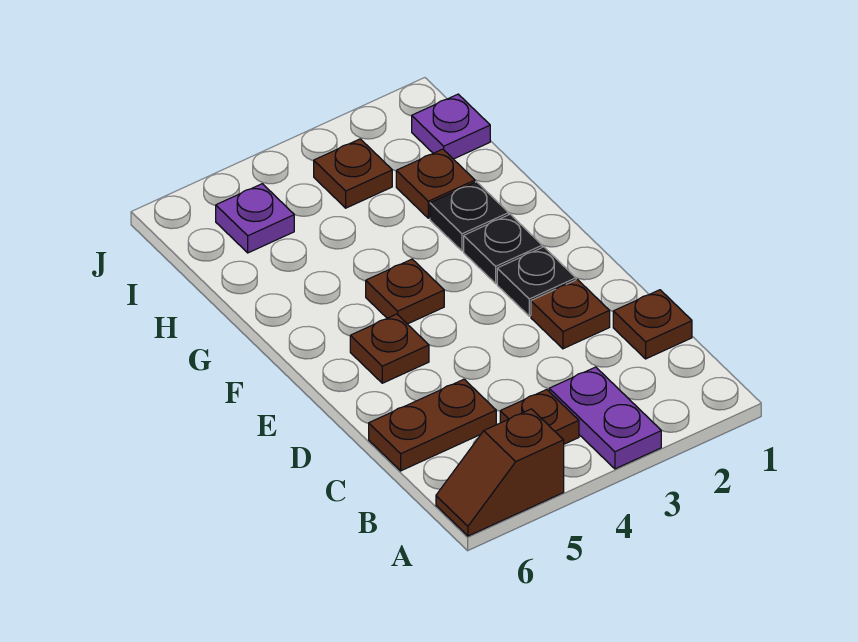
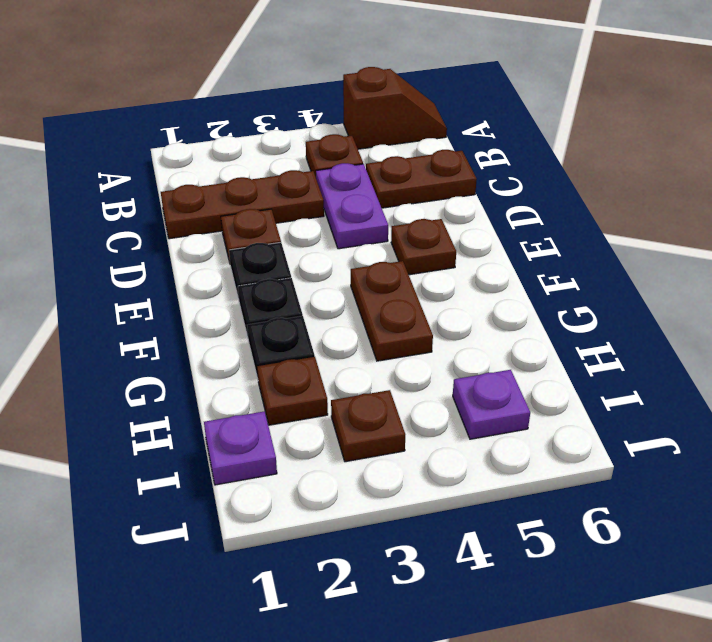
purple plate A3:B3 level 1 -> purple plate C4:D4 level 1
brown plate C1 level 1 -> brown plate C1:C3 level 1
brown plate F4 level 1 -> brown plate F4:G4 level 1

